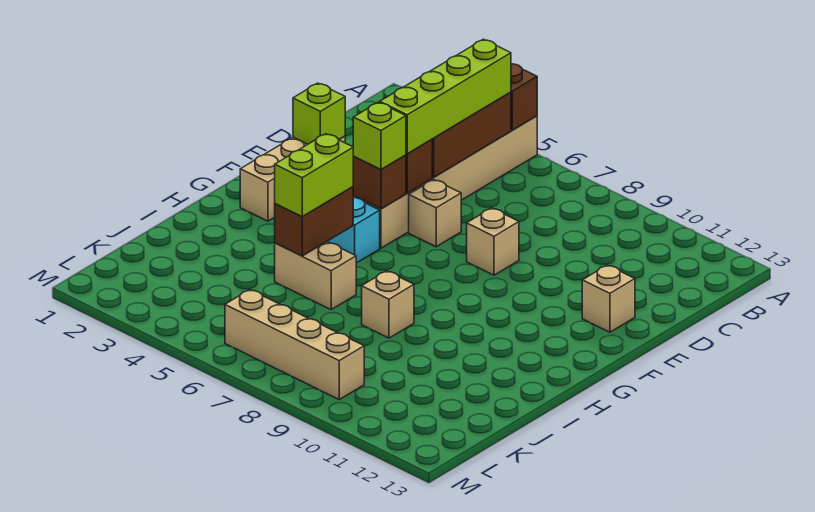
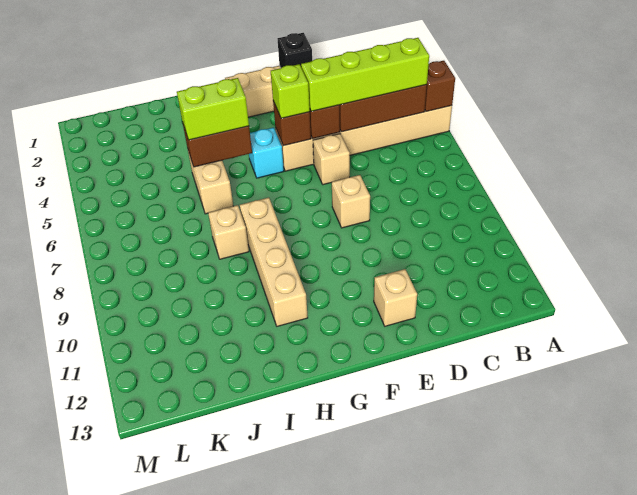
lime brick E2 level 2 -> black brick E2 level 2
tan brick L6:L9 level 1 -> tan brick H8:H11 level 1

